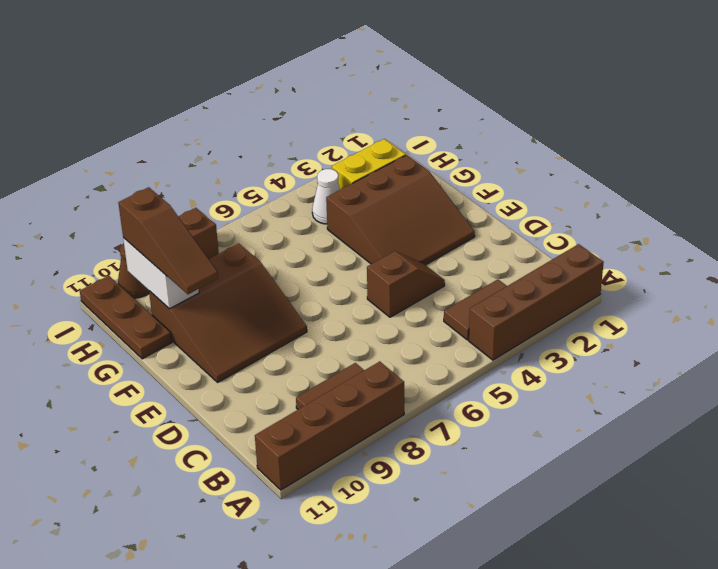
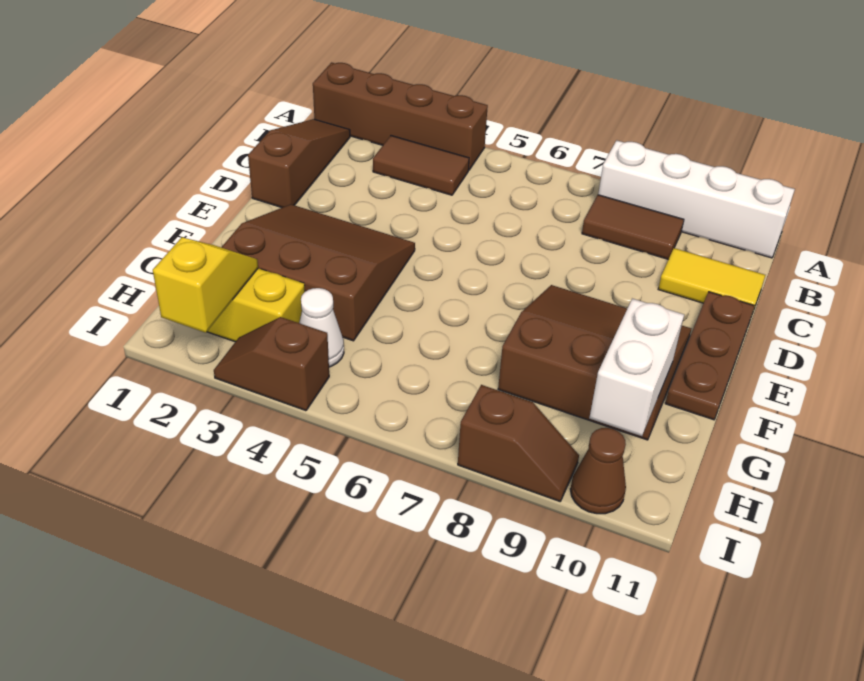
brown brick A8:A11 level 1 -> white brick A8:A11 level 1
none -> yellow tile C10:C11 level 1
brown slope D4:D5 level 1 top 5 -> brown slope I3:I4 level 1 top 4
brown slope F10:H10 level 3 top H -> brown slope B1:D1 level 1 top D
brown plate G11:I11 level 1 -> brown plate D11:F11 level 1
none -> yellow slope H2:I2 level 2 top I

